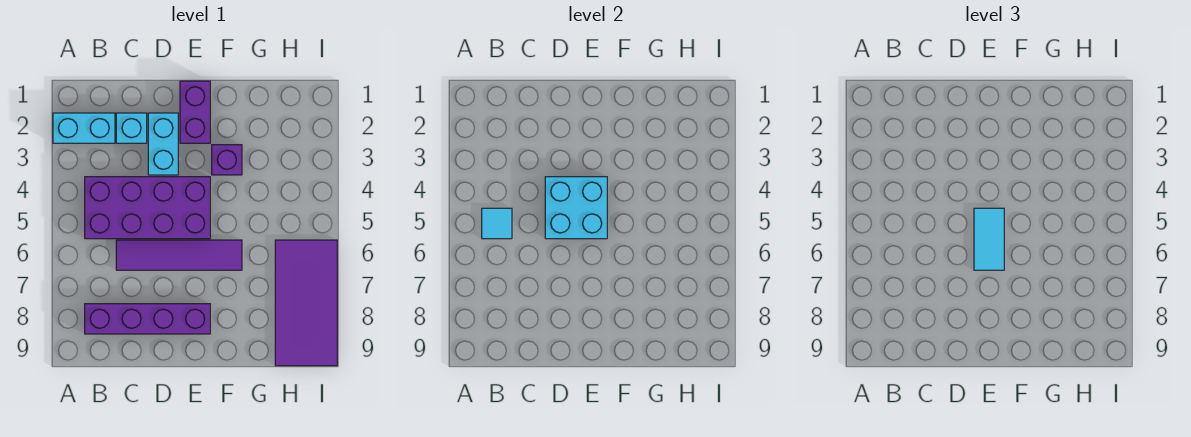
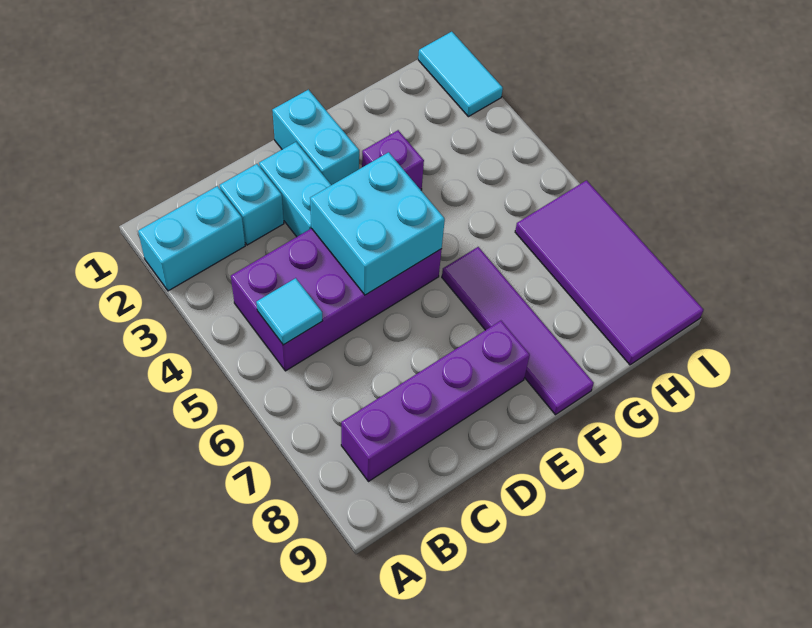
purple tile C6:F6 level 1 -> purple tile F6:F9 level 1
purple brick E1:E2 level 1 -> cyan brick E1:E2 level 1
cyan tile E5:E6 level 3 -> cyan tile I1:I2 level 1

